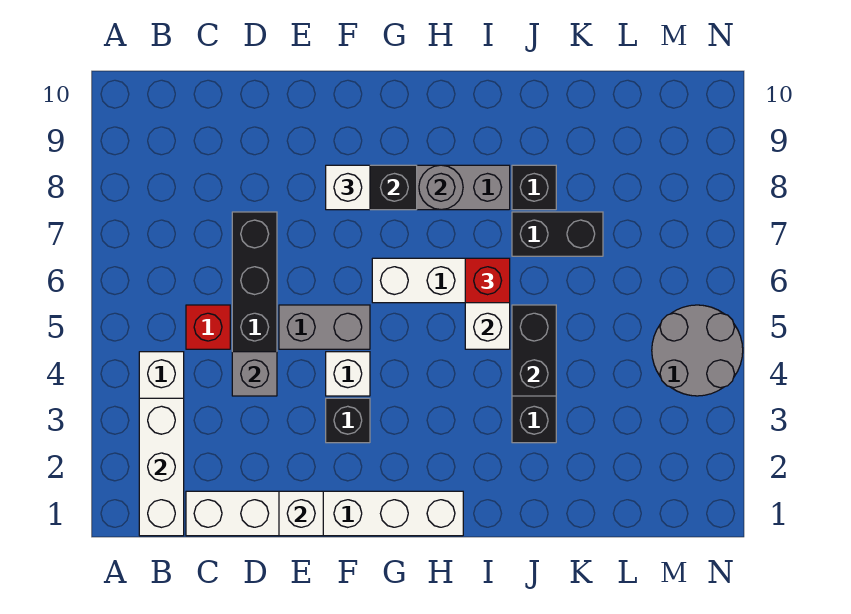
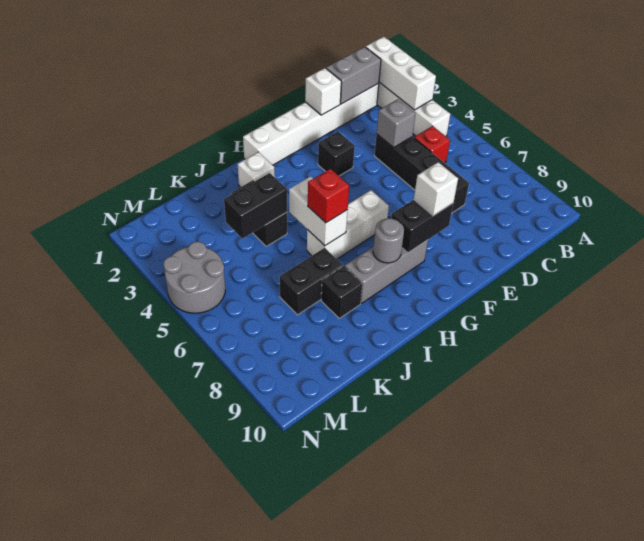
grey brick E5:F5 level 1 -> grey brick C1:D1 level 2
white brick F4 level 1 -> white brick I2 level 1
black brick J4:J5 level 2 -> black brick J4:K4 level 2

